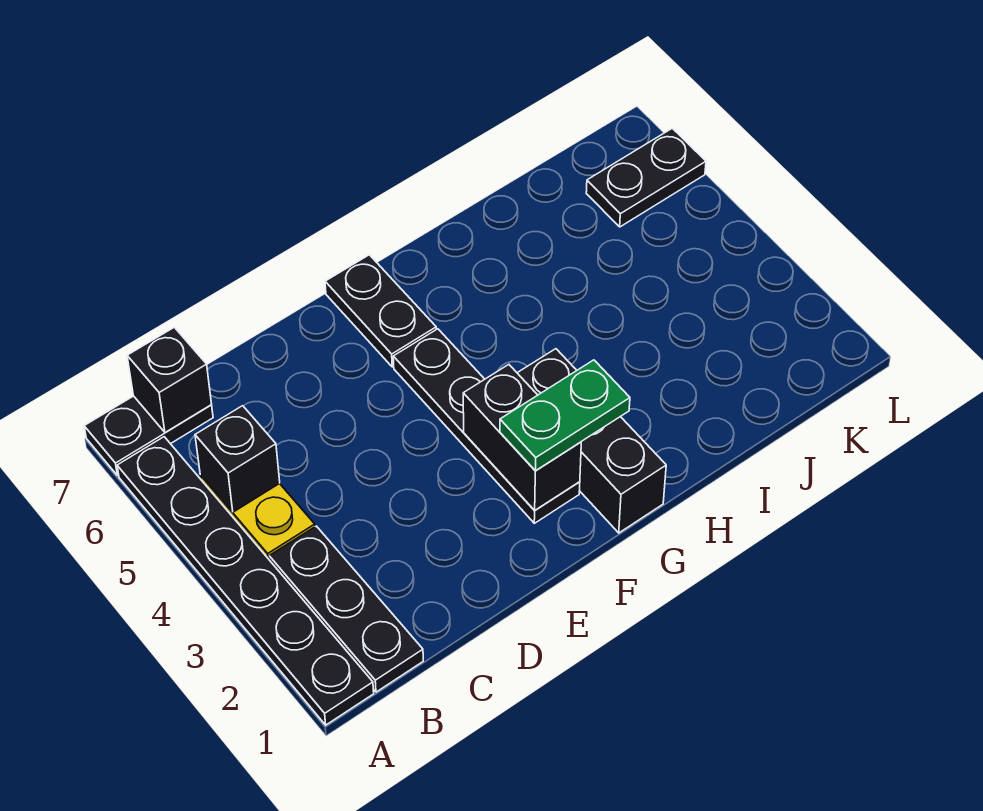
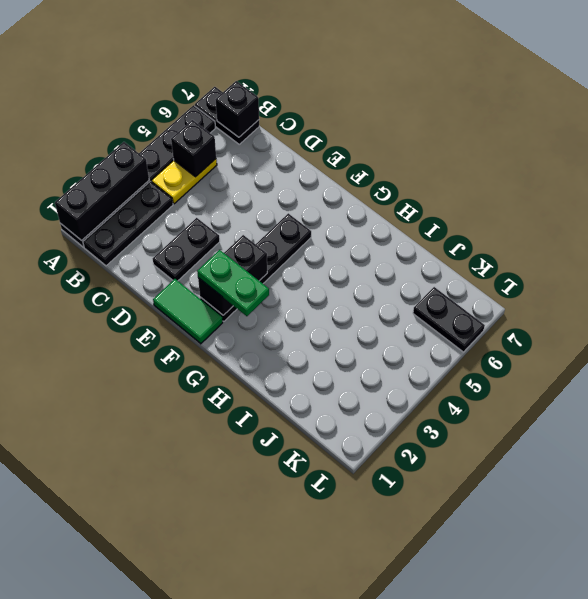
none -> green tile E1:F1 level 1
black plate F6:F7 level 1 -> black plate D2:D3 level 1
black brick G1:G3 level 1 -> black brick A1:A3 level 2

